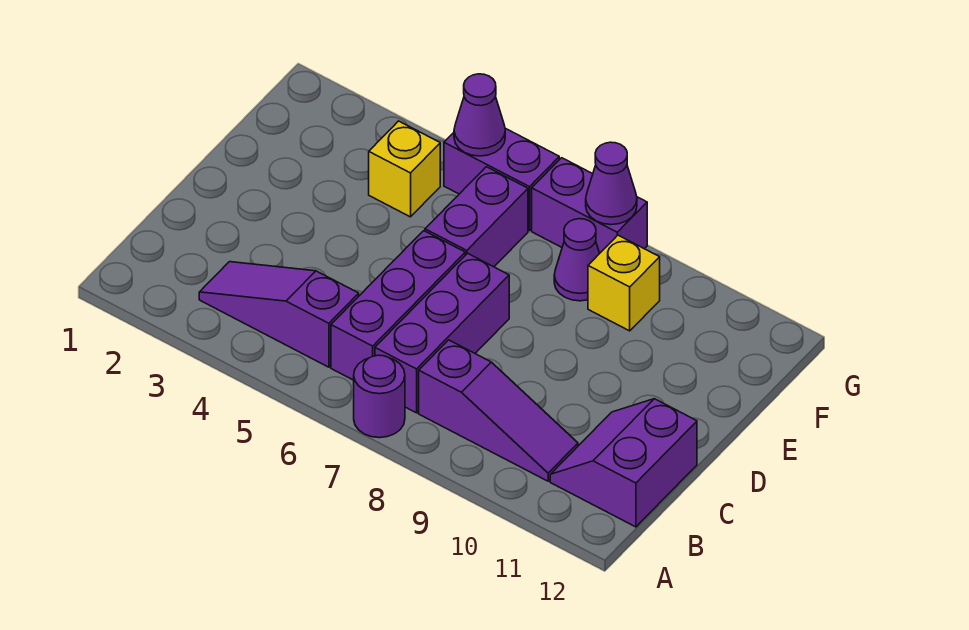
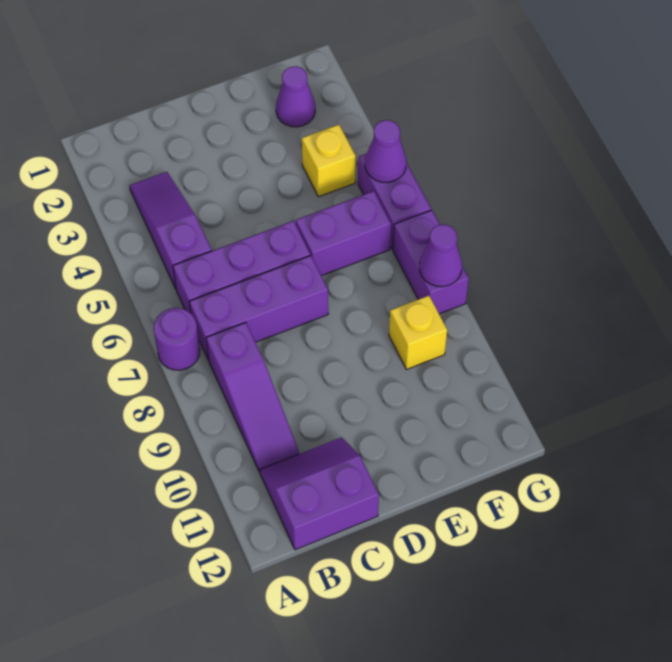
purple cone F8 level 1 -> purple cone F2 level 1

